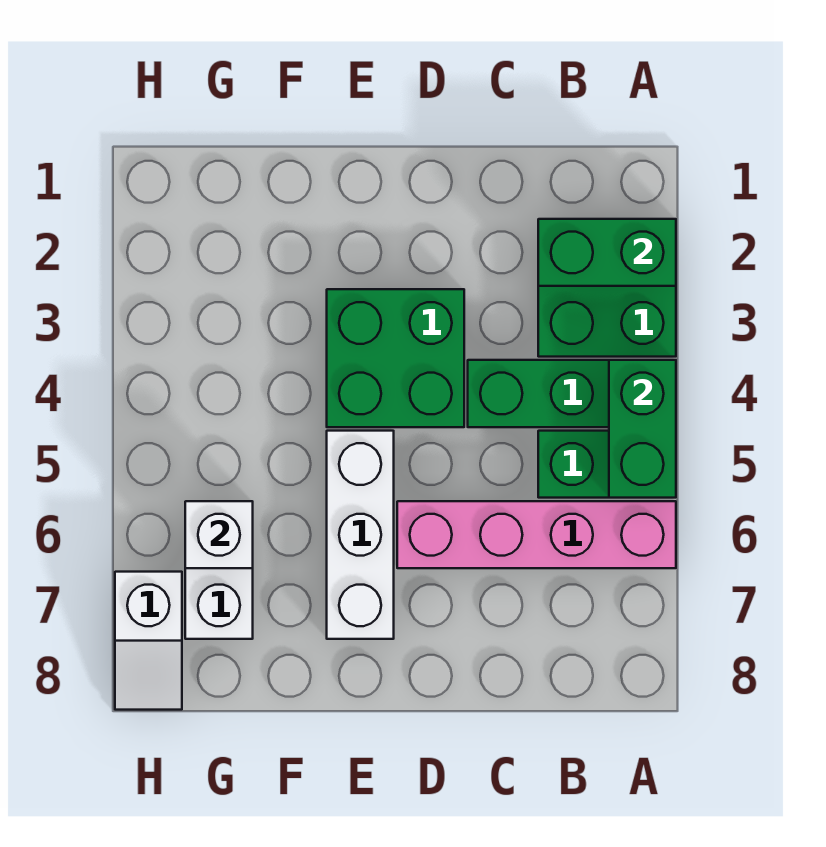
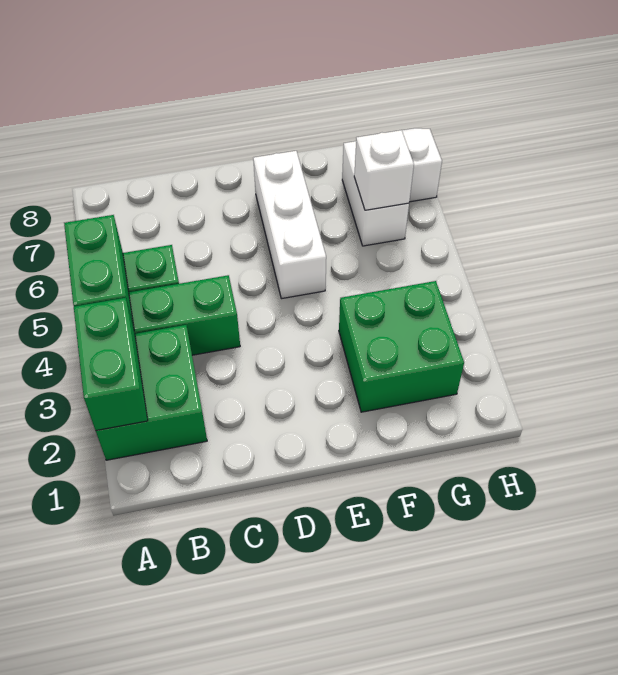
green brick A2:B2 level 2 -> green brick A2:A3 level 2
pink brick A6:D6 level 1 -> none
green brick D3:E4 level 1 -> green brick F2:G3 level 1

